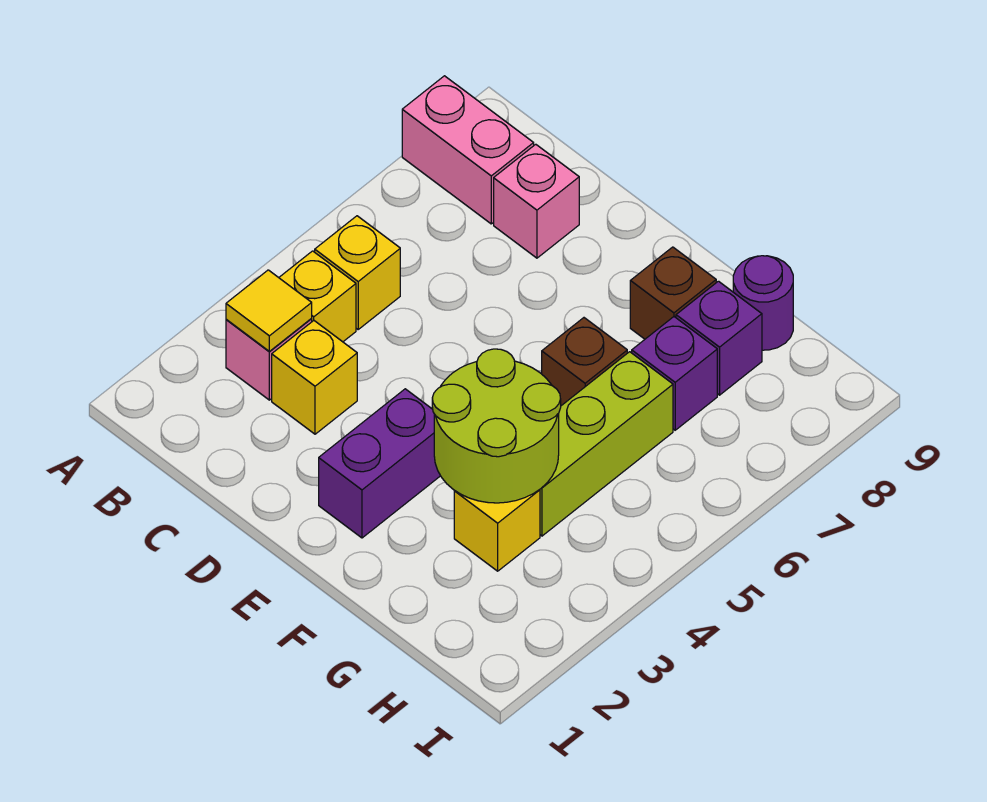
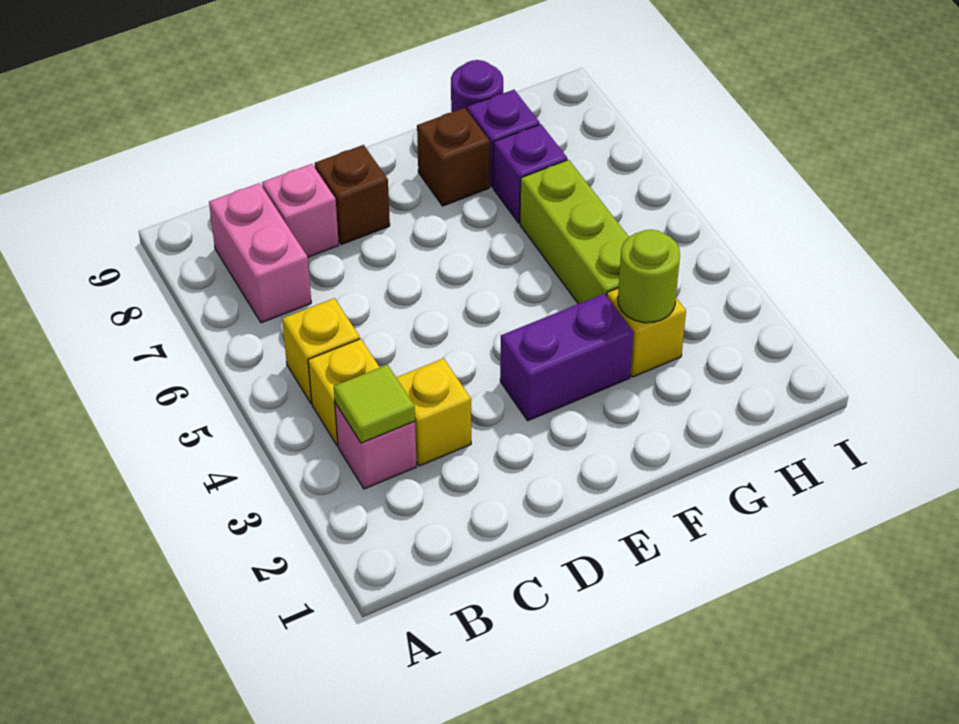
pink brick A8:B8 level 1 -> pink brick B7:B8 level 1
yellow tile B3 level 2 -> lime tile B3 level 2
purple brick E2:E3 level 1 -> purple brick E3:F3 level 1
lime round brick F3:G4 level 2 -> lime round brick G3 level 2
brown brick F6 level 1 -> brown brick D8 level 1

